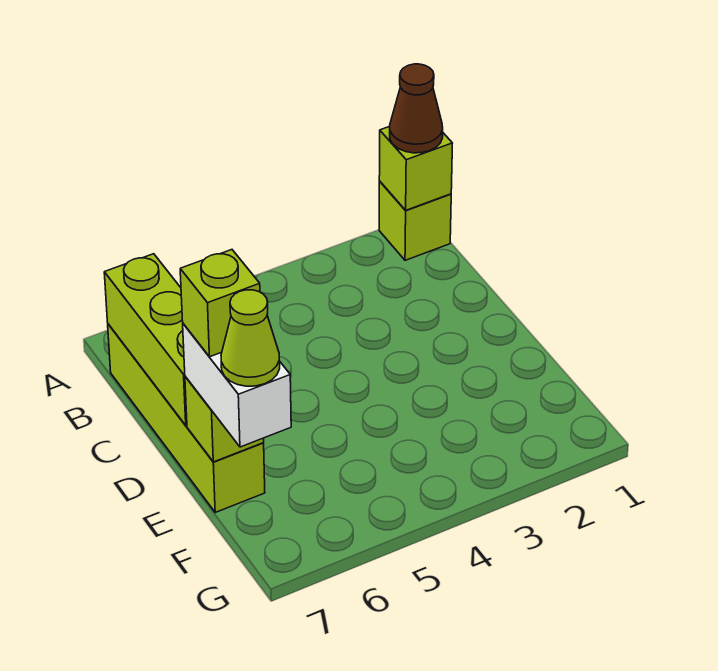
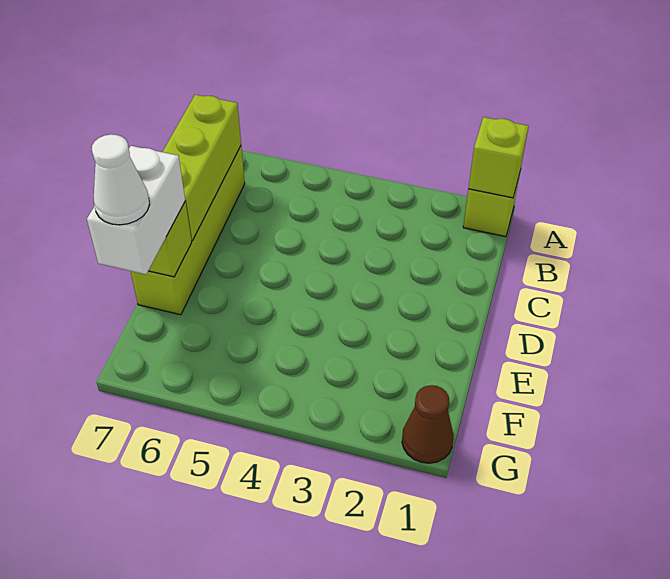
brown cone A1 level 3 -> brown cone G1 level 1
lime brick E7 level 4 -> none
lime cone F7 level 4 -> white cone F7 level 4

